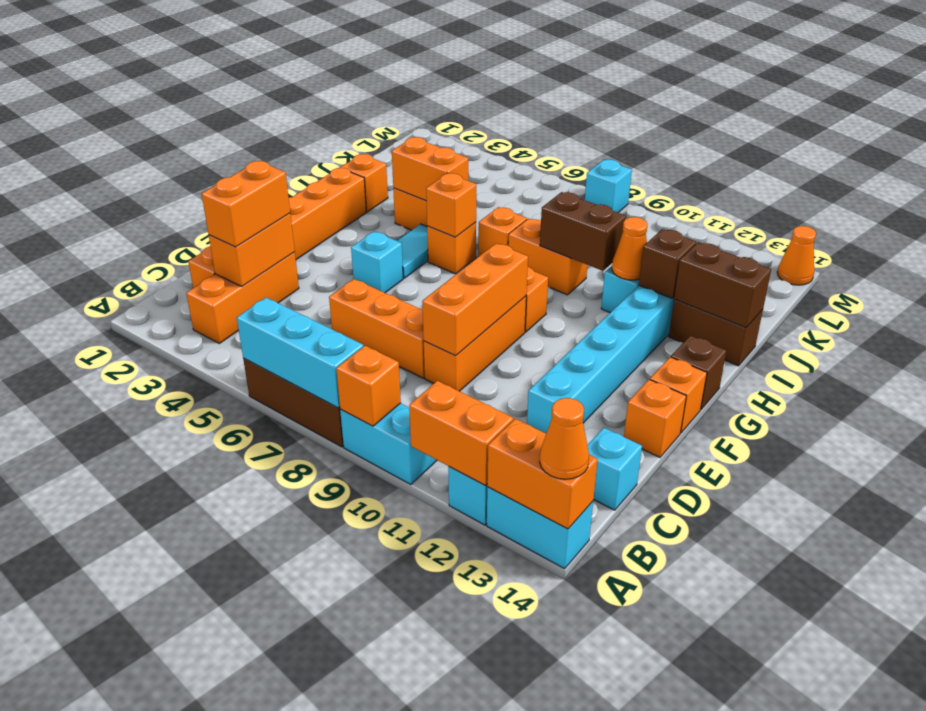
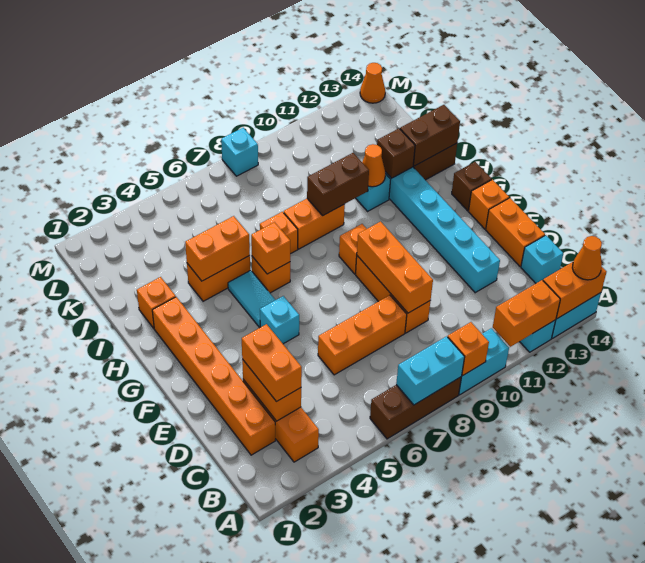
cyan brick A6:A8 level 2 -> cyan brick A7:A8 level 2
orange brick E14 level 1 -> orange brick D14:E14 level 1

